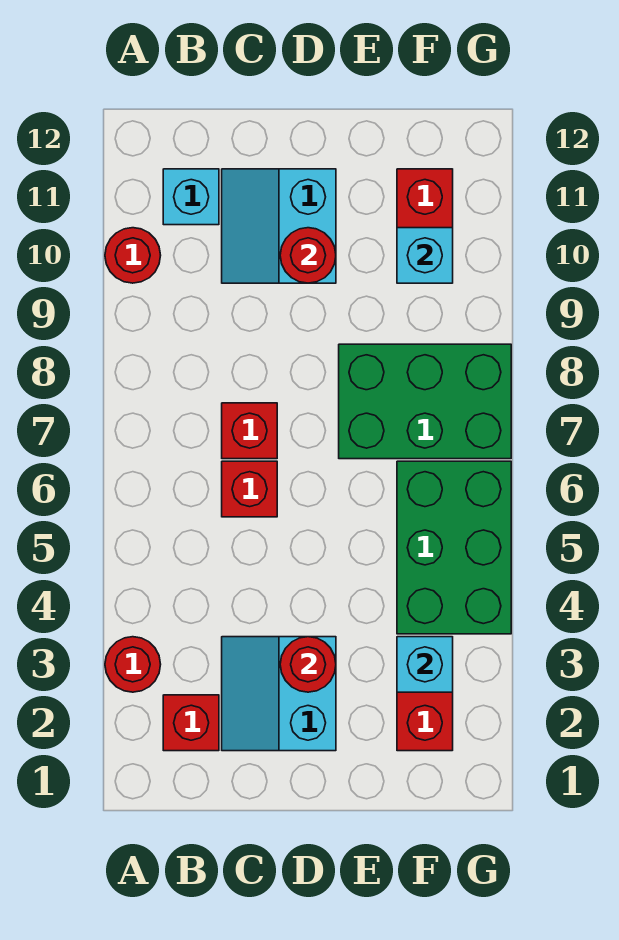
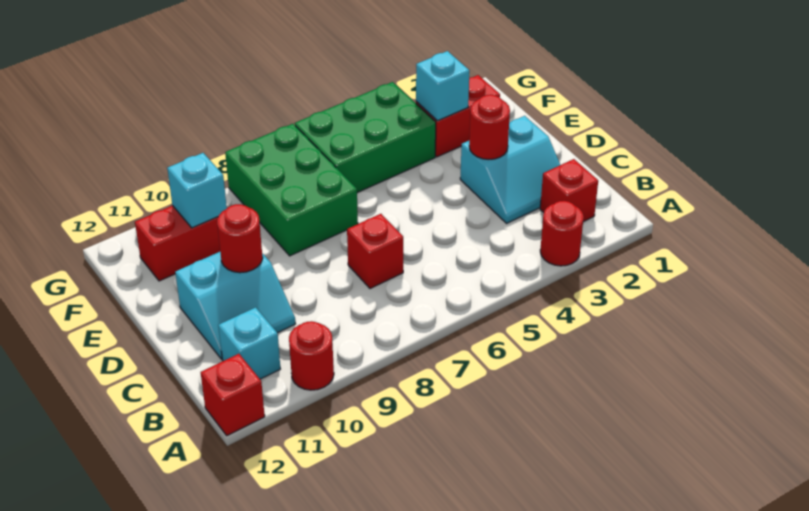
red brick C6 level 1 -> red brick A12 level 1

